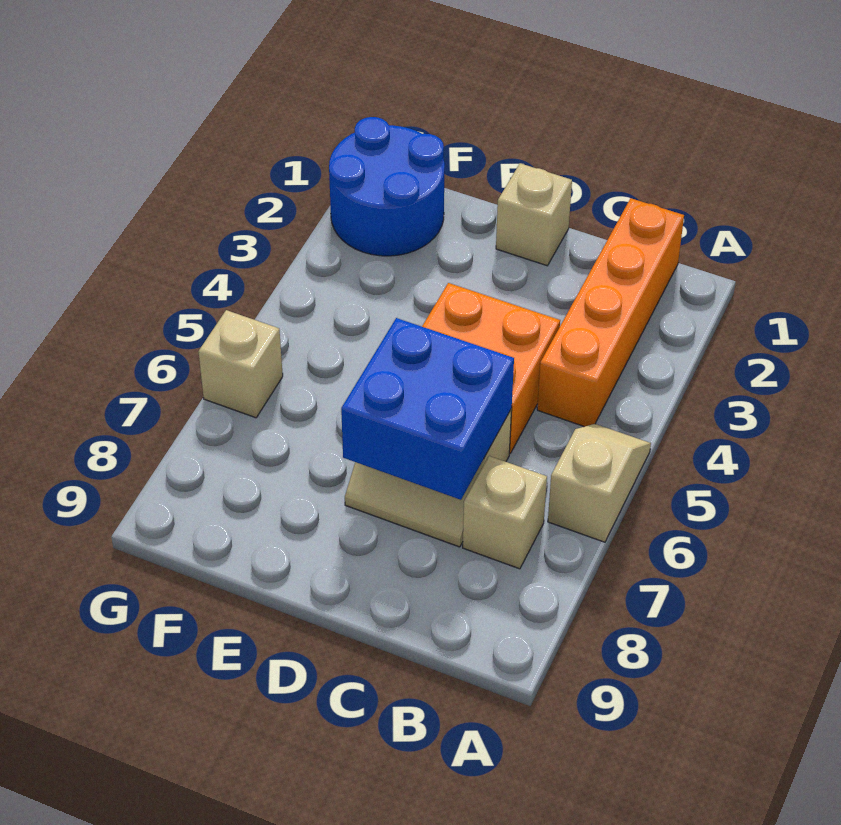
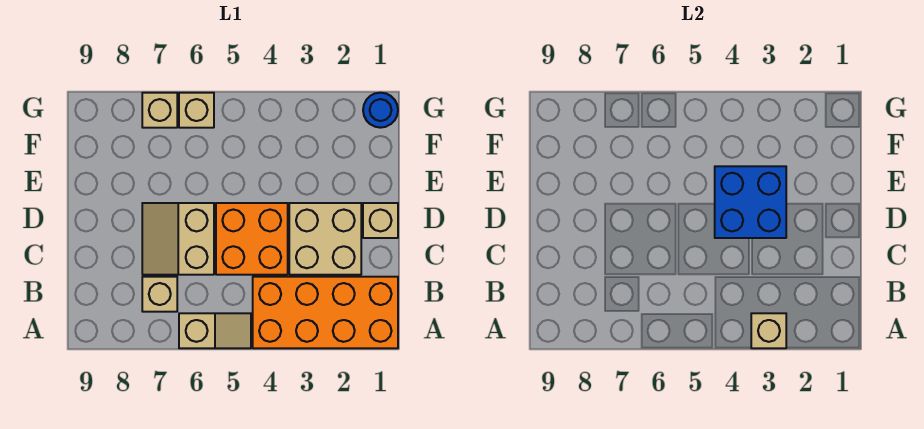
none -> tan brick A3 level 2
orange brick B1:B4 level 1 -> orange brick A1:B4 level 1
none -> tan brick C2:D3 level 1
blue brick C6:D7 level 2 -> blue brick D3:E4 level 2
blue round brick F1:G2 level 1 -> blue round brick G1 level 1
none -> tan brick G7 level 1

